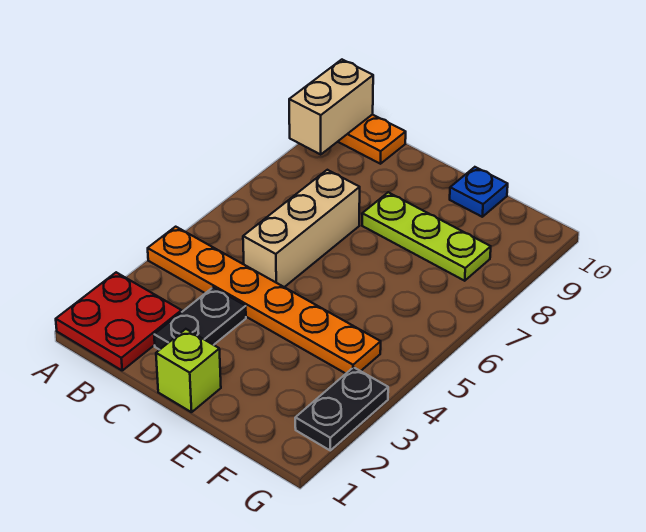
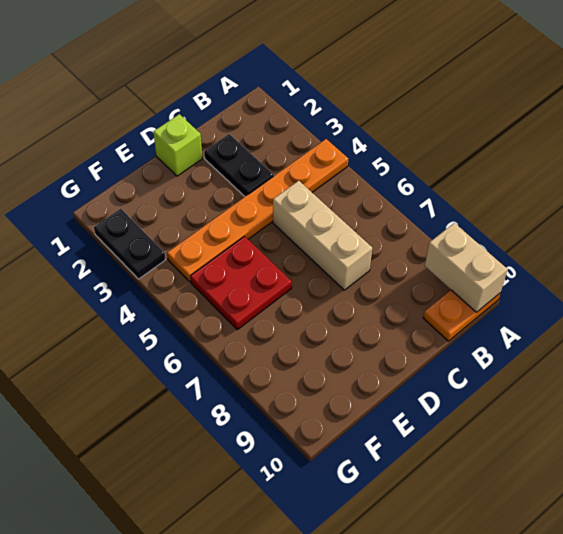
red plate A1:B2 level 1 -> red plate E5:F6 level 1
lime plate D8:F8 level 1 -> none
blue plate E10 level 1 -> none

